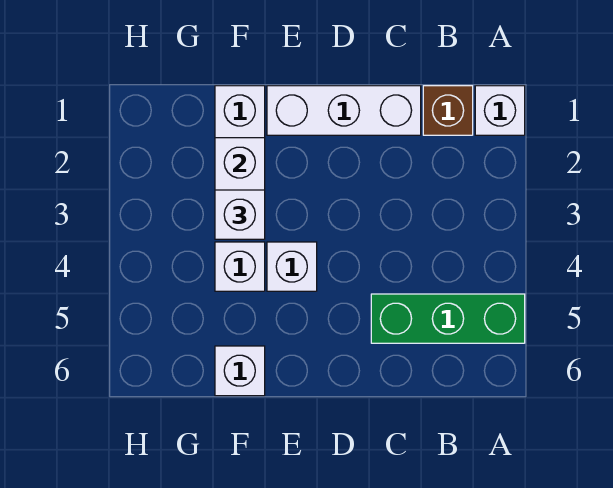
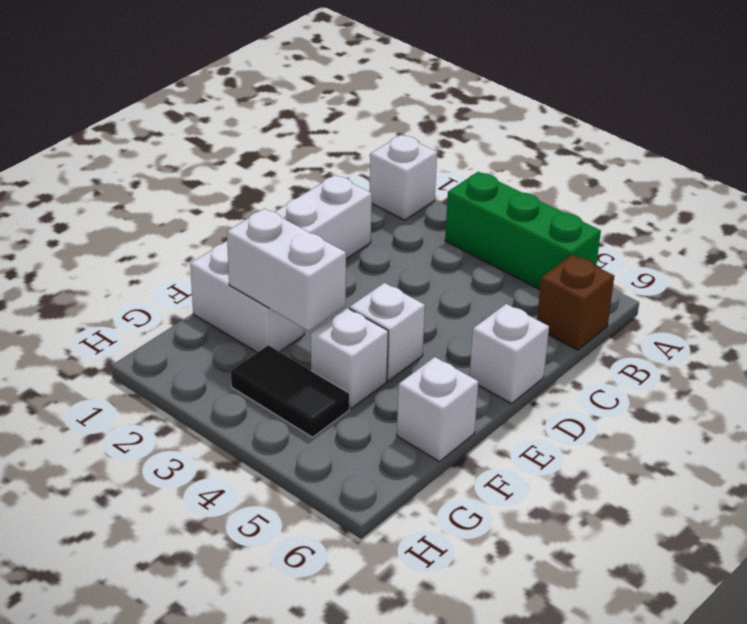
green brick A5:C5 level 1 -> green brick A3:A5 level 1
brown brick B1 level 1 -> brown brick B6 level 1
white brick F3 level 3 -> white brick D6 level 1
none -> black tile G3:G4 level 1

